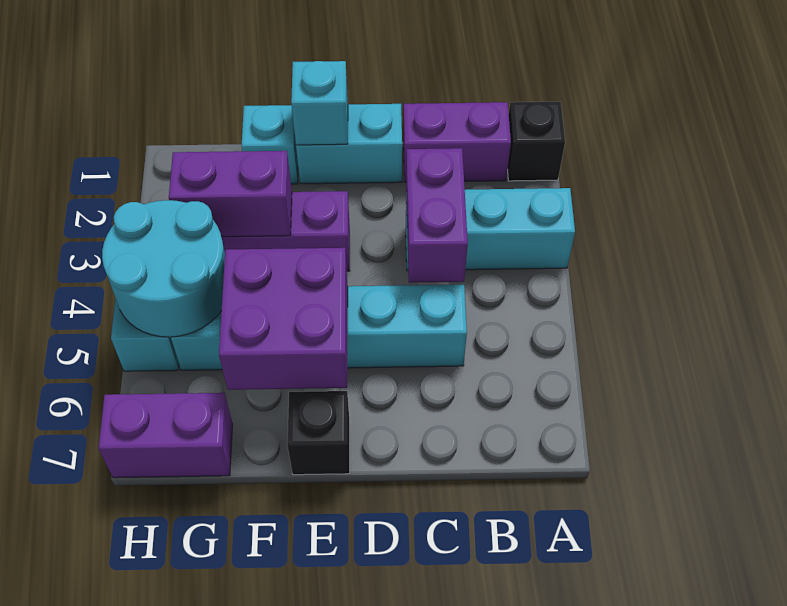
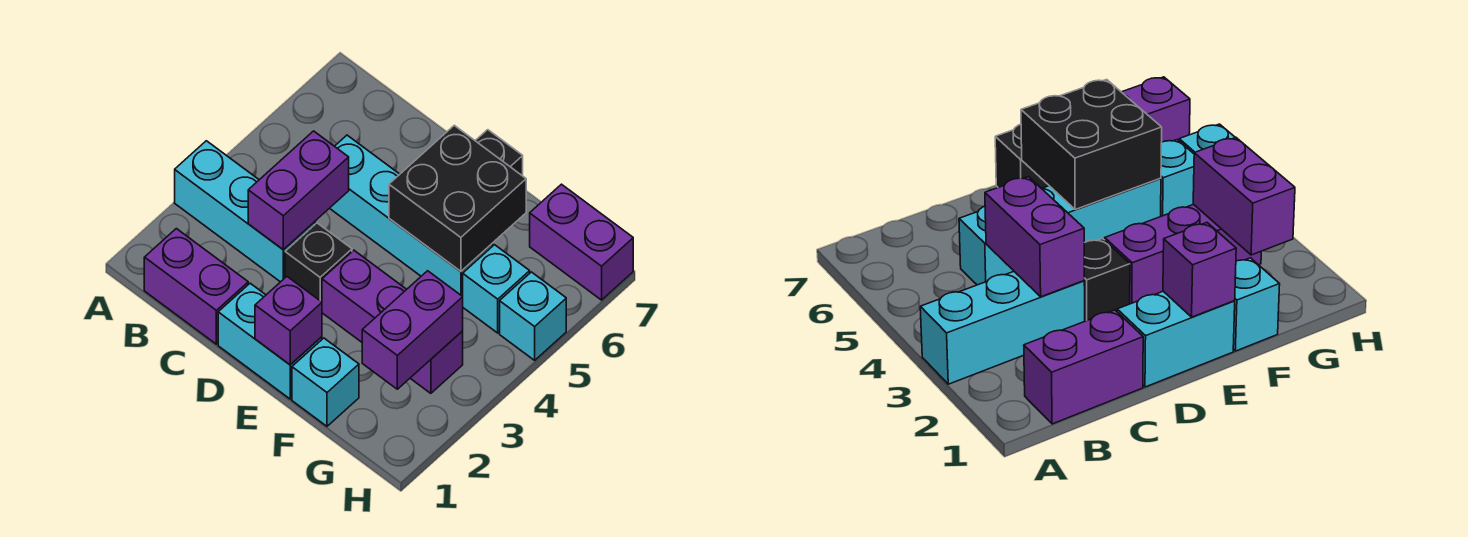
black brick A1 level 1 -> black brick D3 level 1
cyan brick E1 level 2 -> purple brick E1 level 2
purple brick E5:F6 level 2 -> black brick E5:F6 level 2
purple brick F3:G3 level 2 -> purple brick G2:G3 level 2
cyan round brick G4:H5 level 2 -> none

